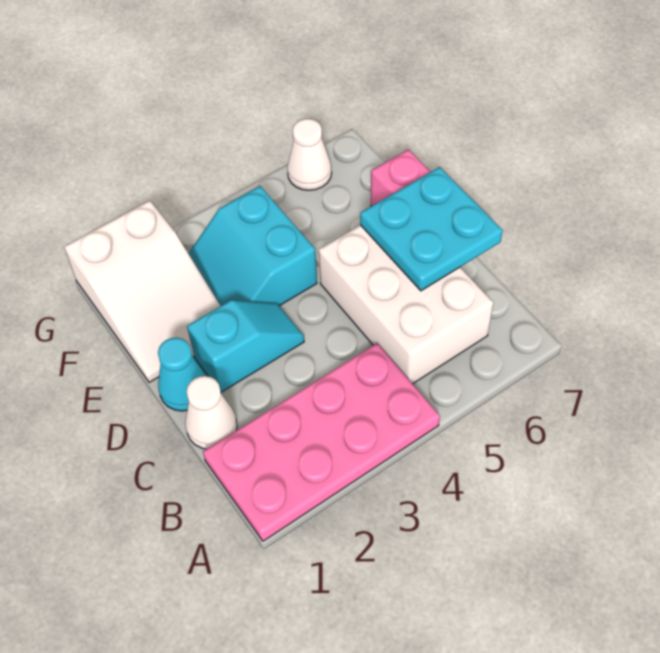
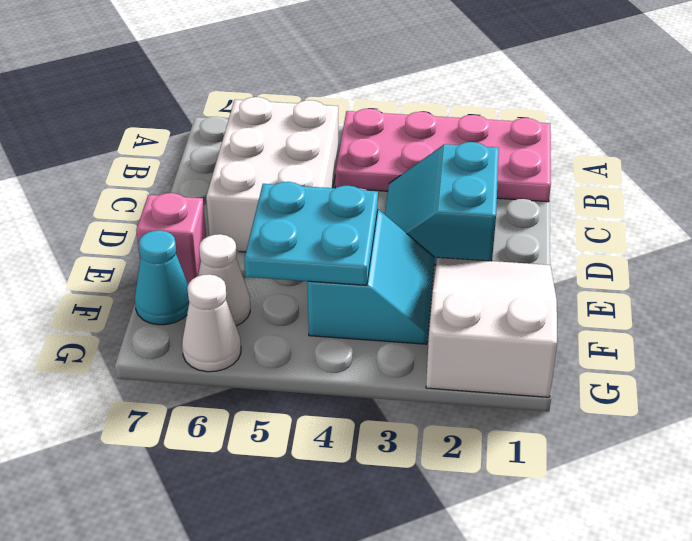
white cone C1 level 1 -> white cone F6 level 1
cyan plate C6:D7 level 2 -> cyan plate E4:F5 level 2
cyan cone D1 level 1 -> cyan cone F7 level 1
cyan slope D2:D3 level 1 top 2 -> cyan slope C2:D3 level 1 top 2

